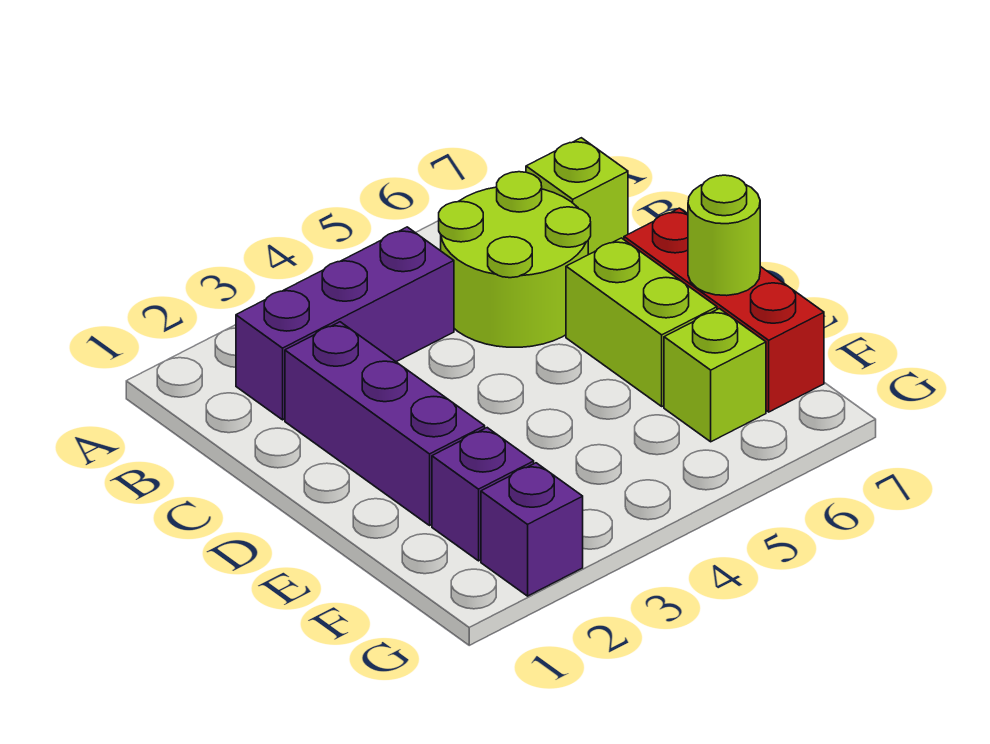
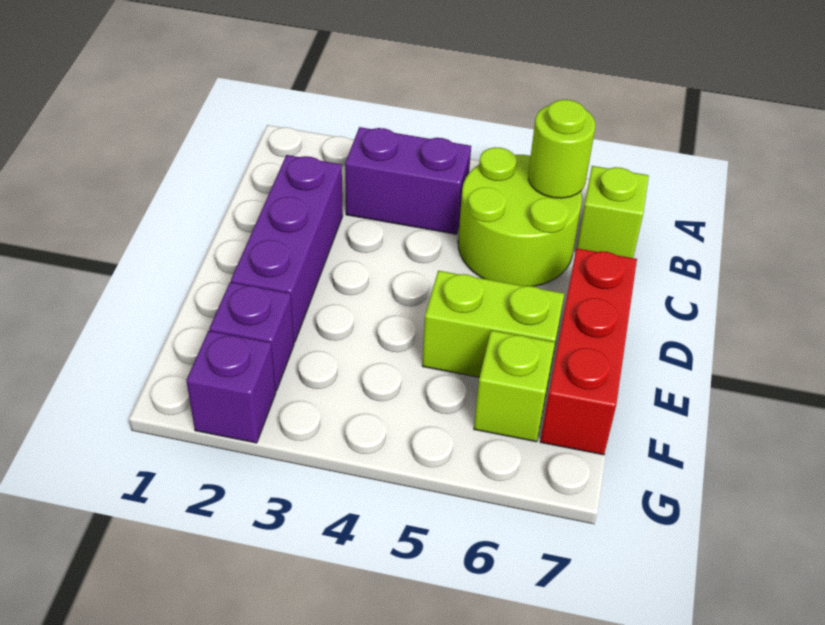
purple brick B2:B4 level 1 -> purple brick B3:B4 level 1
lime brick D6:E6 level 1 -> lime brick E5:E6 level 1
lime round brick E7 level 2 -> lime round brick B6 level 2

